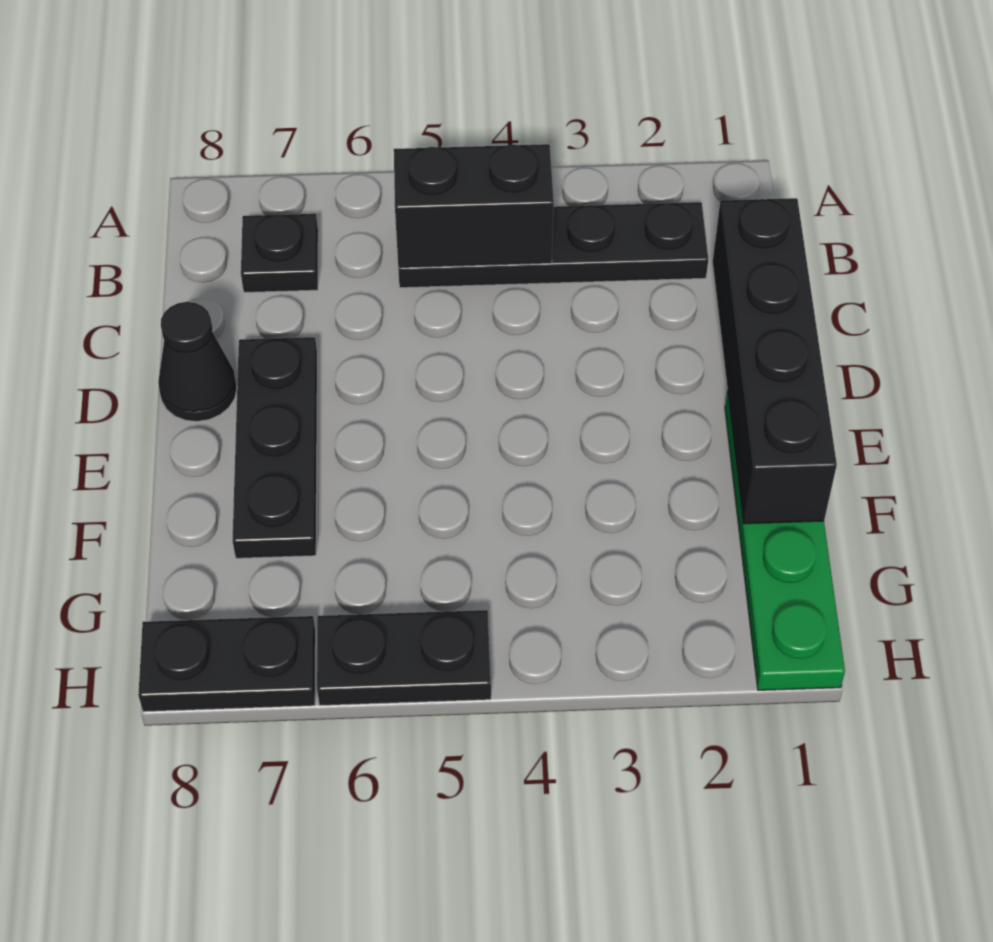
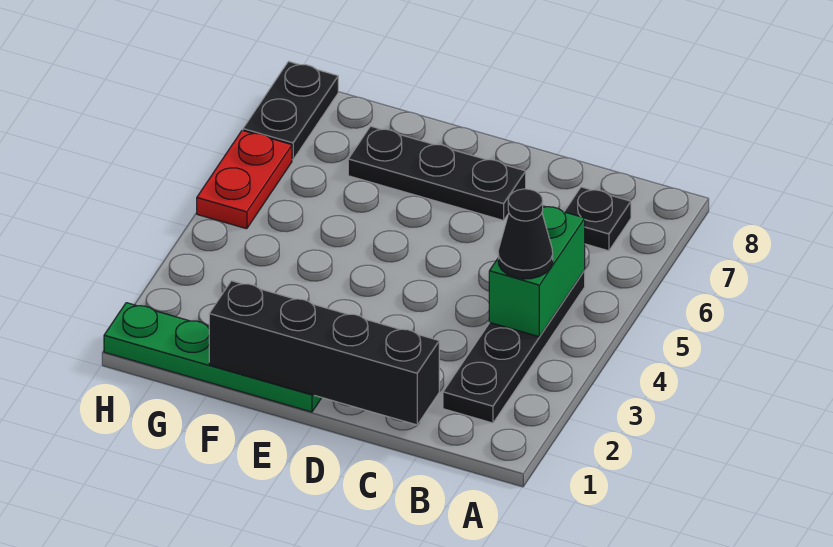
black brick B4:B5 level 2 -> green brick B4:B5 level 2
black cone D8 level 1 -> black cone B4 level 3
black plate H5:H6 level 1 -> red plate H5:H6 level 1

